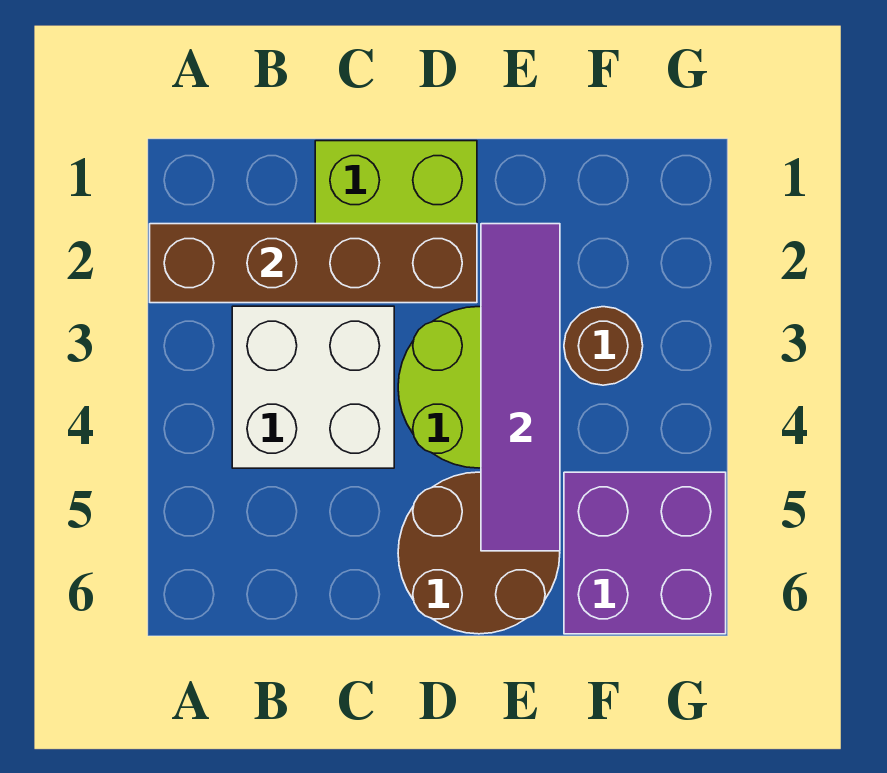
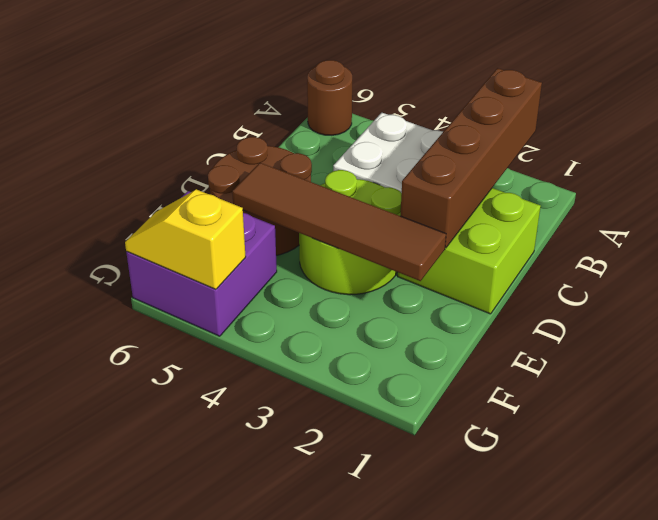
purple tile E2:E5 level 2 -> brown tile E2:E5 level 2
brown round brick F3 level 1 -> brown round brick A6 level 1
none -> yellow slope G5:G6 level 2 top 5

